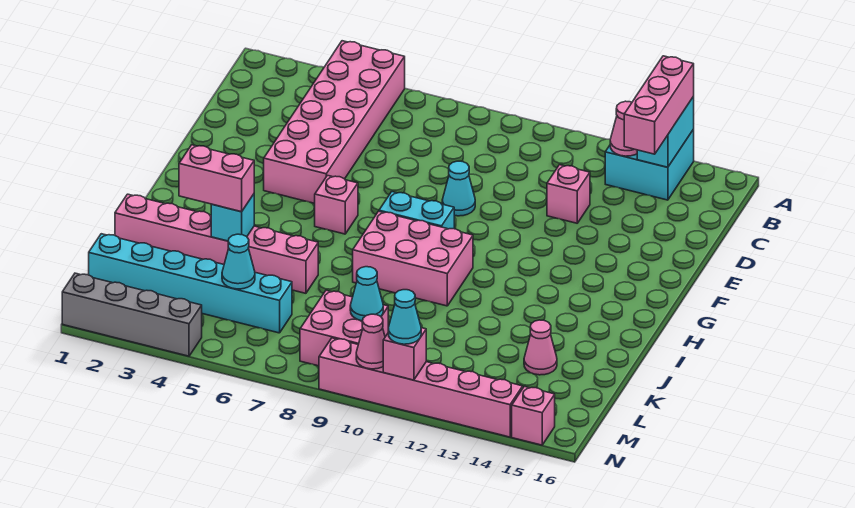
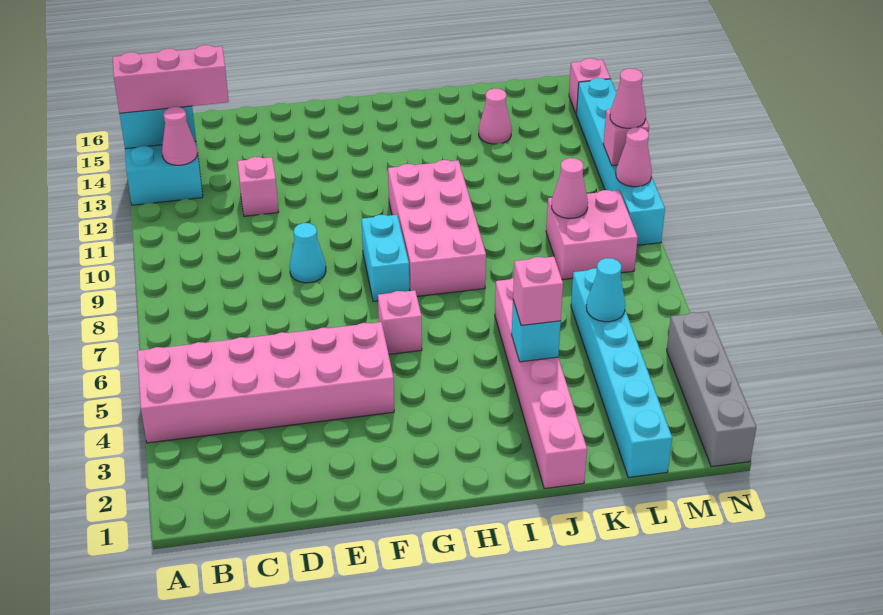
pink brick H8:I10 level 1 -> pink brick H8:I11 level 1
pink brick J3:J4 level 3 -> pink brick J4 level 3
cyan cone L9 level 2 -> pink cone L9 level 2
pink brick N9:N14 level 1 -> cyan brick N9:N14 level 1
cyan cone N11 level 3 -> pink cone N11 level 3

